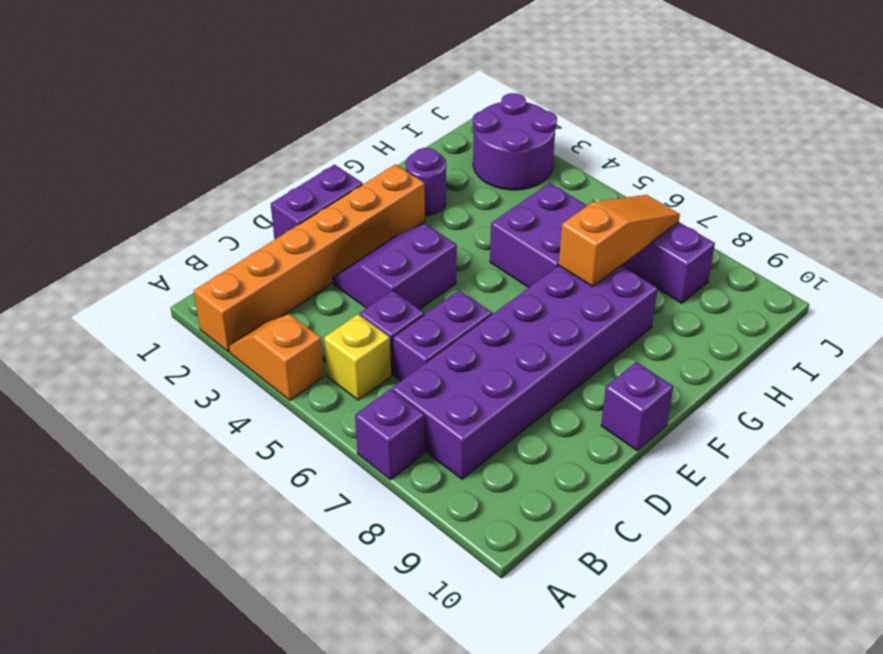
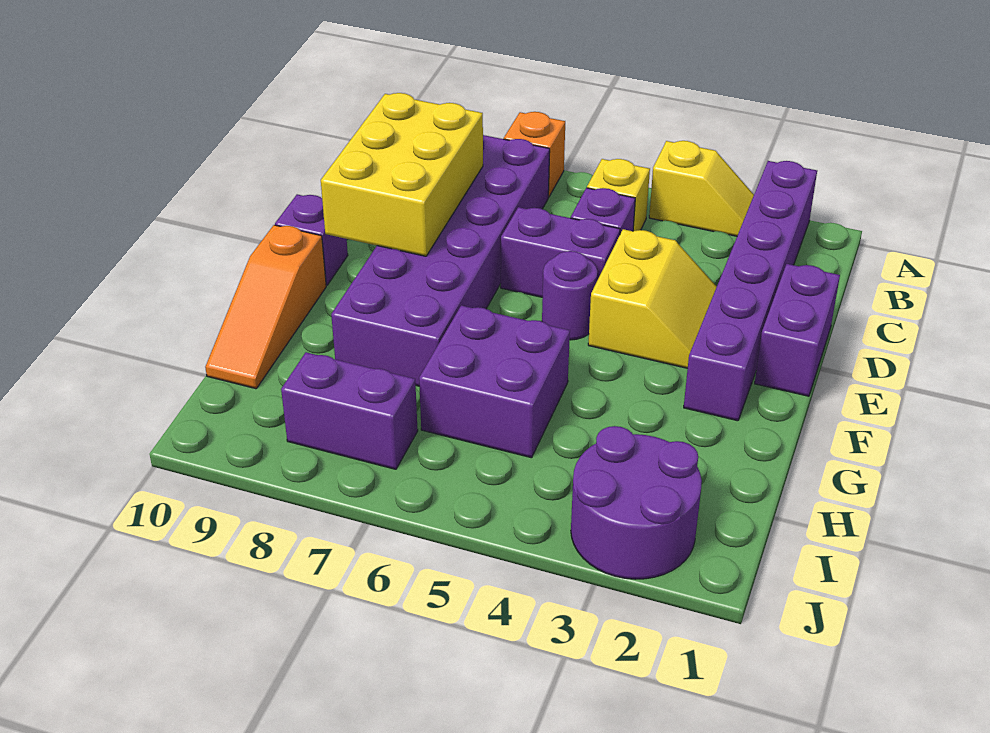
orange brick A2:F2 level 1 -> purple brick A2:F2 level 1
orange slope A3:A4 level 1 top 4 -> yellow slope A3:A4 level 1 top 4
purple brick A7 level 1 -> orange brick A7 level 1
purple brick C6:D6 level 1 -> purple brick D5:D6 level 1
none -> yellow brick C8:E9 level 2
purple slope D3:E4 level 1 top 4 -> yellow slope D3:E4 level 1 top 4
purple round brick G2 level 1 -> purple round brick E5 level 1
orange slope G7:I7 level 2 top G -> orange slope F10:H10 level 1 top F

